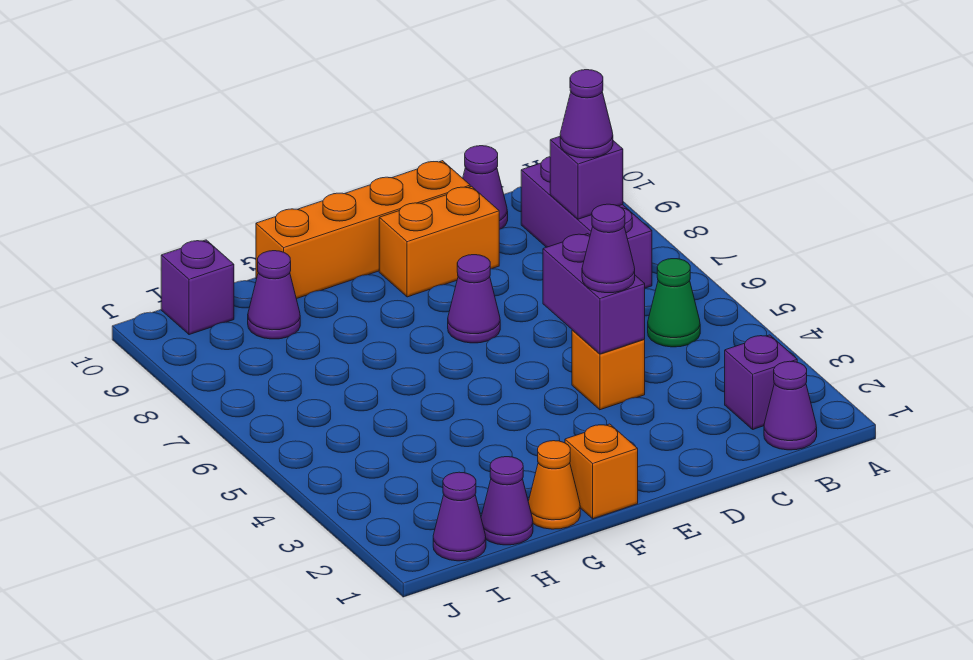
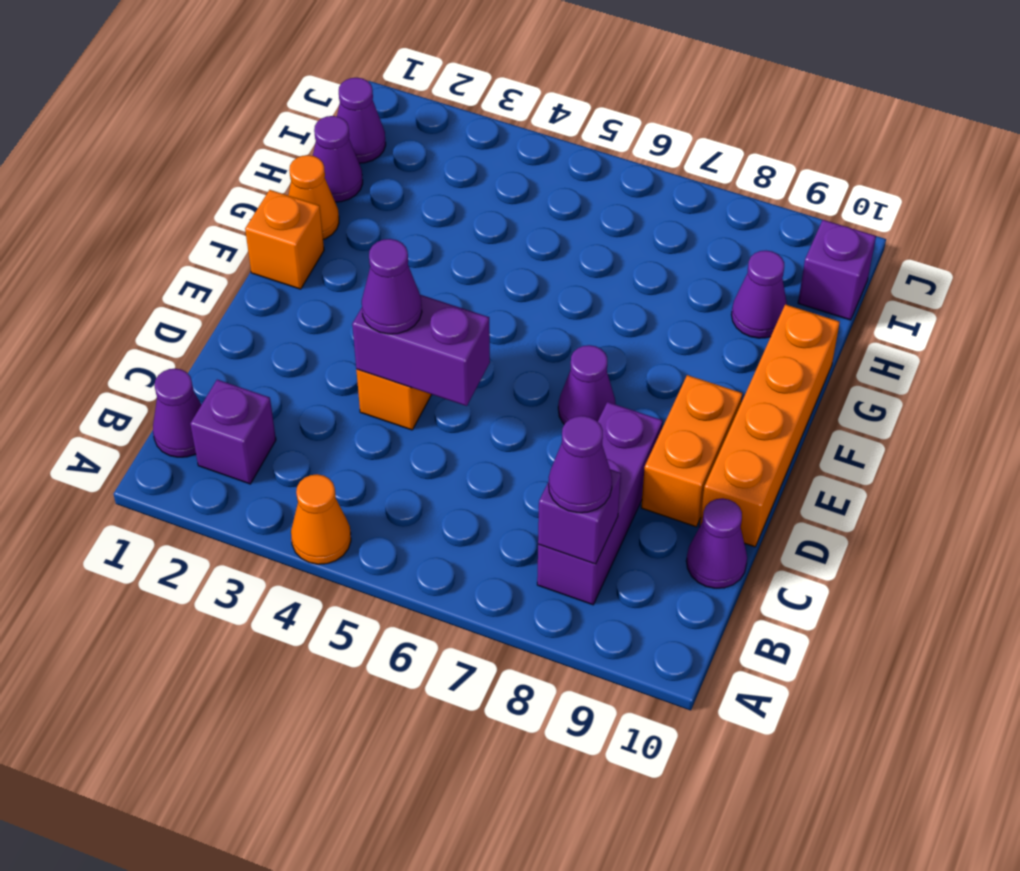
none -> orange cone A4 level 1
green cone B5 level 1 -> none
purple brick B7:B9 level 1 -> purple brick B8:D8 level 1

